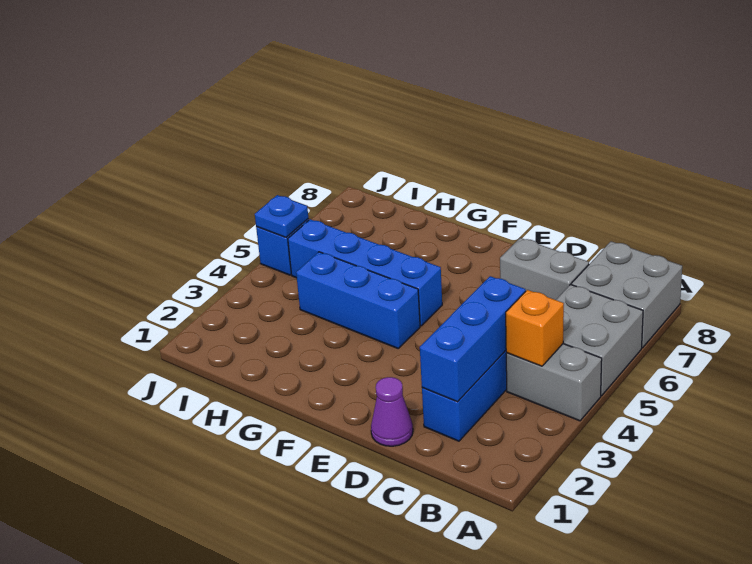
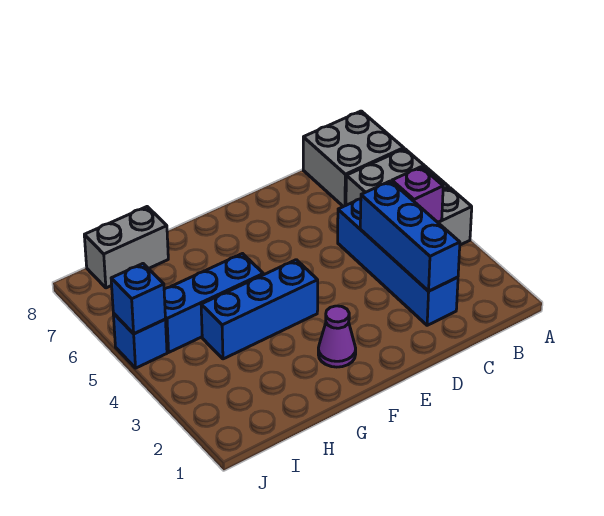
orange brick B4 level 2 -> purple brick B4 level 2
grey brick C7:D7 level 1 -> grey brick H8:I8 level 1
purple cone D1 level 1 -> purple cone F2 level 1
blue brick F5:I5 level 1 -> blue brick G5:I5 level 1
blue plate J5 level 2 -> blue brick J5 level 2

